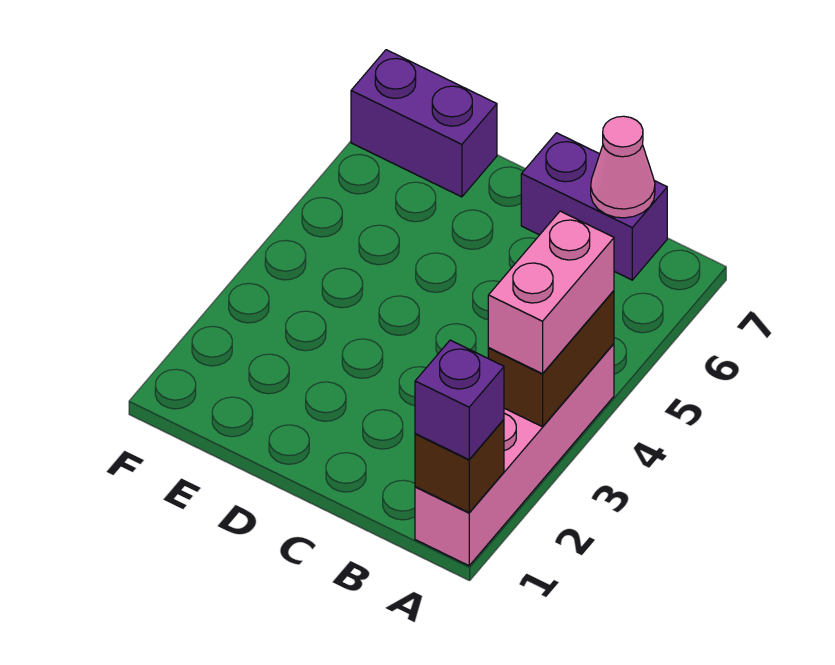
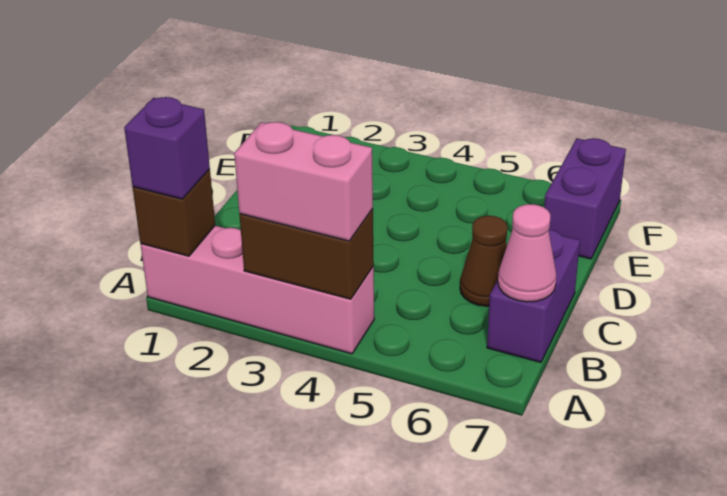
none -> brown cone C6 level 1

